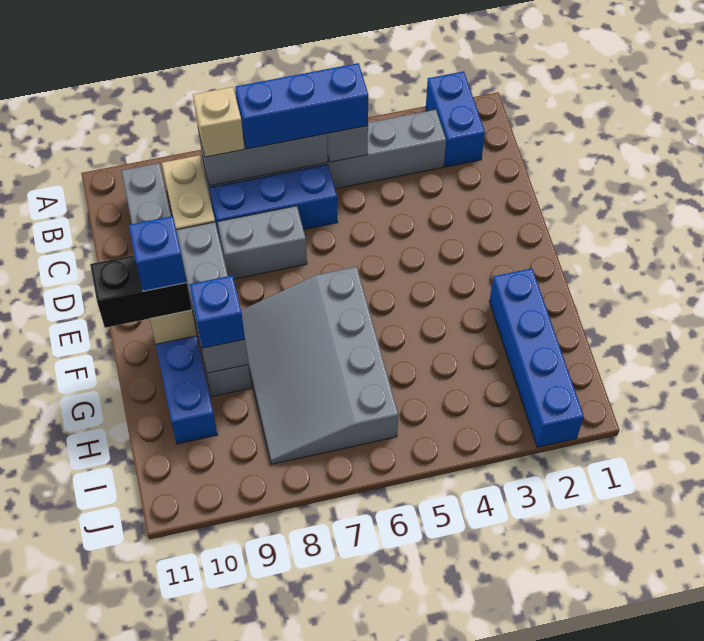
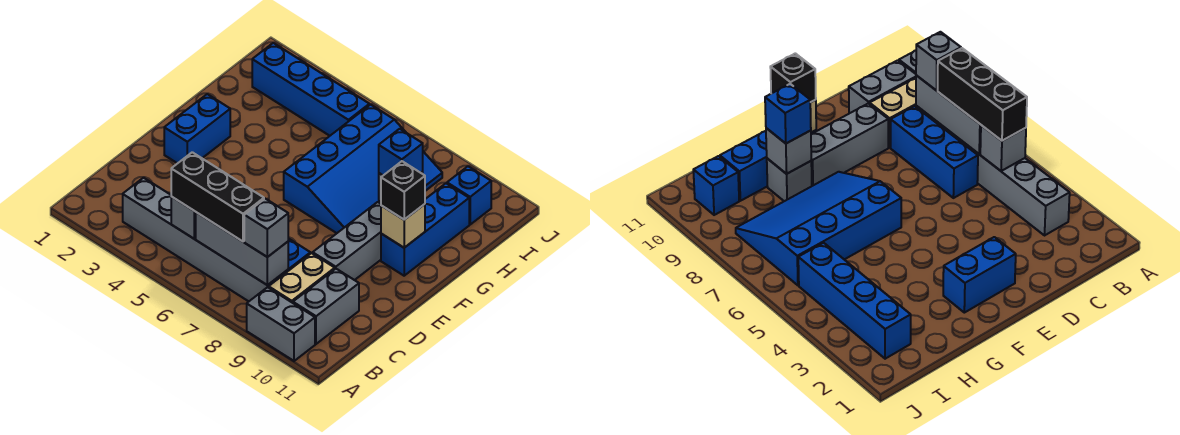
blue brick A2:B2 level 1 -> blue brick E2:F2 level 1
blue brick B5:B7 level 3 -> black brick B5:B7 level 3
tan brick B8 level 3 -> grey brick B8 level 3
grey brick D7:D8 level 1 -> grey brick A9:A10 level 1
grey slope F6:I8 level 1 top 6 -> blue slope F6:I8 level 1 top 6
black brick F10:F11 level 3 -> black brick F10 level 3
blue brick F10 level 4 -> blue brick I10 level 1
blue brick G2:J2 level 1 -> blue brick I2:I5 level 1

